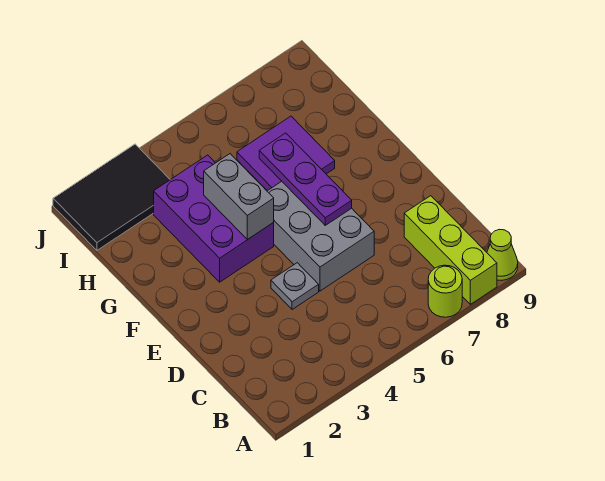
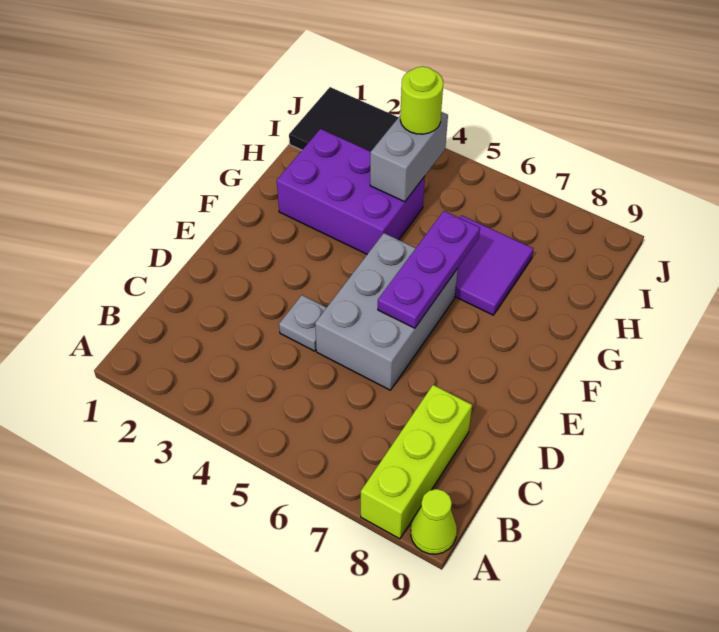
lime round brick A7 level 1 -> lime round brick I4 level 3
purple brick F3:H4 level 1 -> purple brick G2:H4 level 1
grey brick F4:G4 level 2 -> grey brick H4:I4 level 2

